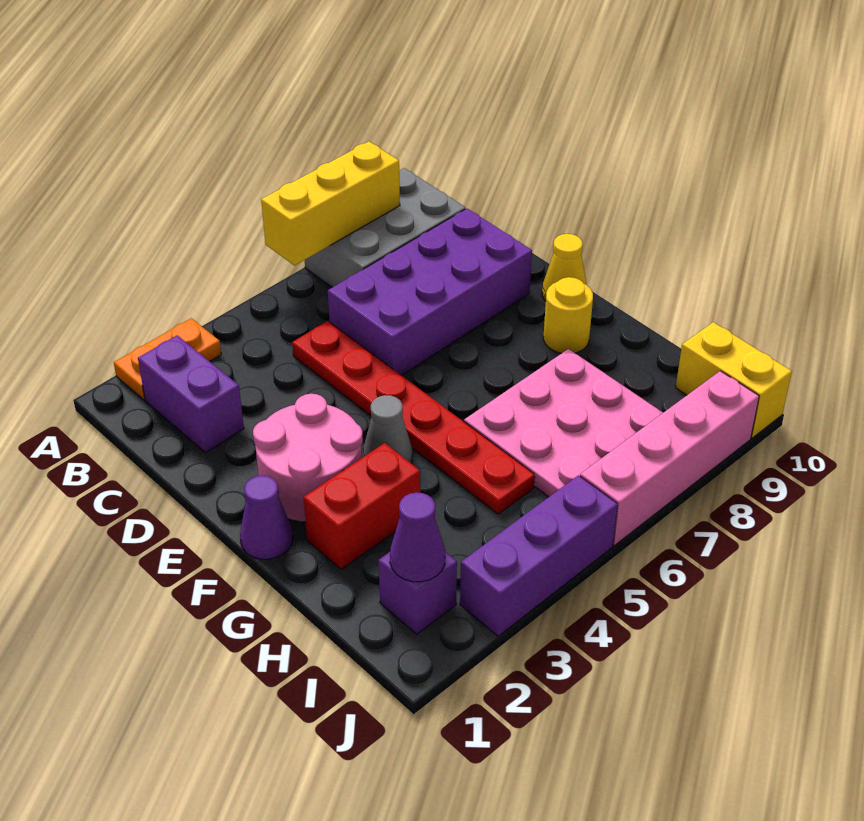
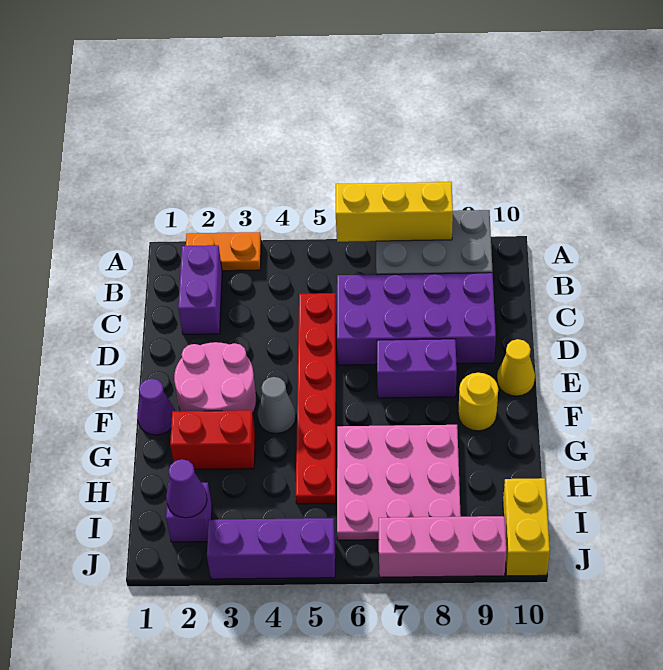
none -> purple brick E7:E8 level 1
pink brick J6:J9 level 1 -> pink brick J7:J9 level 1

